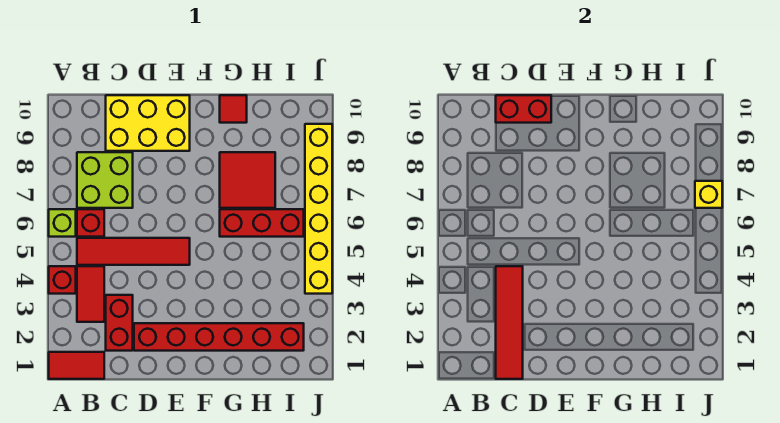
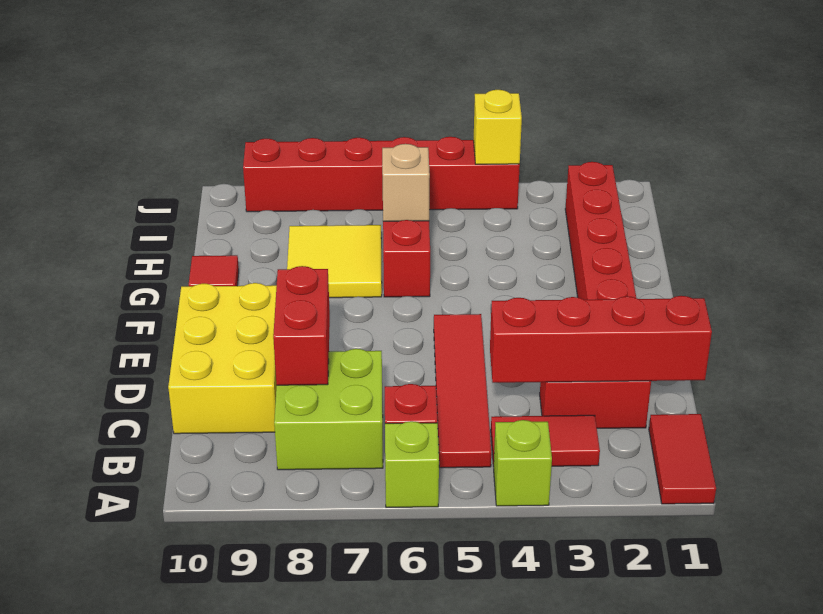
red brick A4 level 1 -> lime brick A4 level 1
red tile C1:C4 level 2 -> red brick C1:C4 level 2
red brick C10:D10 level 2 -> red brick C8:D8 level 2
red tile G7:H8 level 1 -> yellow tile G7:H8 level 1
none -> tan brick H6 level 2
yellow brick J4:J9 level 1 -> red brick J4:J9 level 1
yellow brick J7 level 2 -> yellow brick J4 level 2

